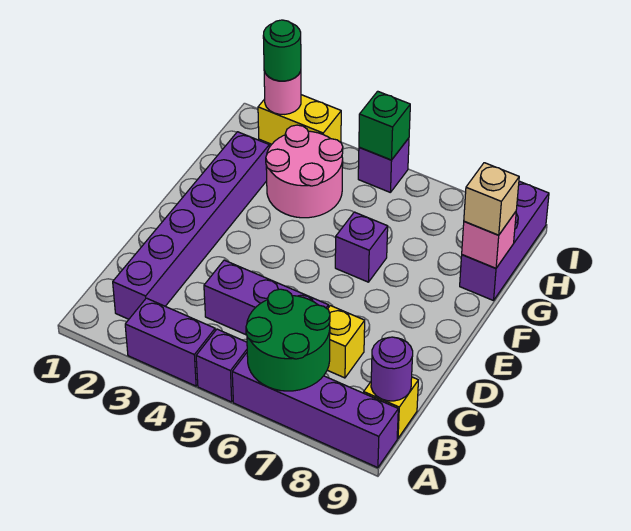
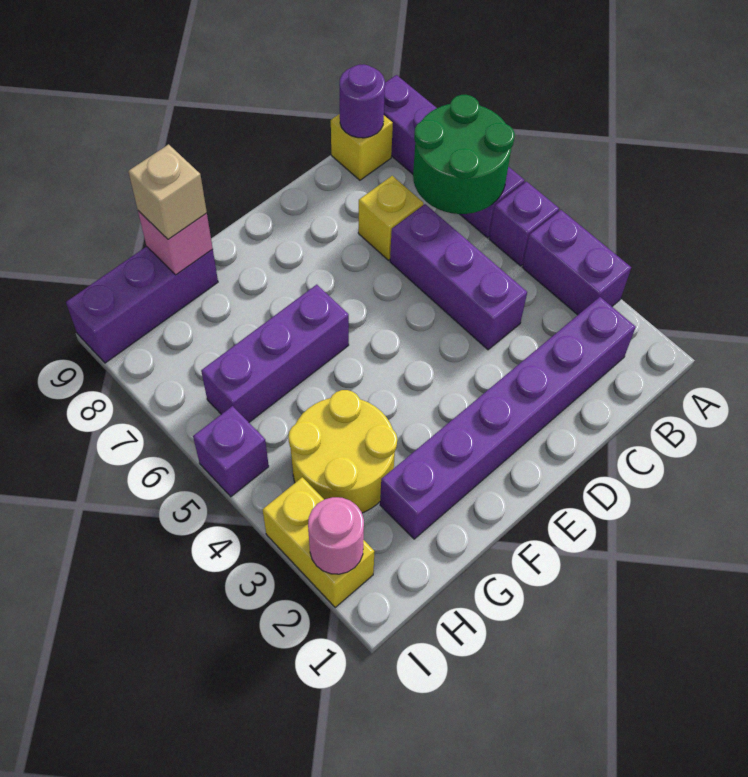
purple brick F6 level 1 -> purple brick F6:H6 level 1
pink round brick G3:H4 level 1 -> yellow round brick G3:H4 level 1
green round brick I2 level 3 -> none
green brick I5 level 2 -> none

